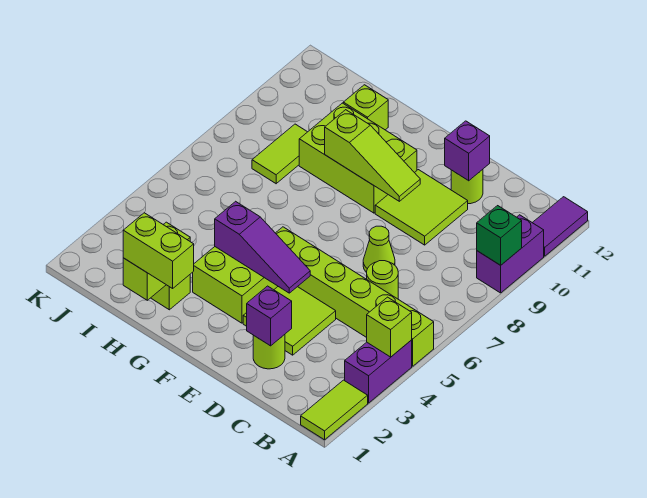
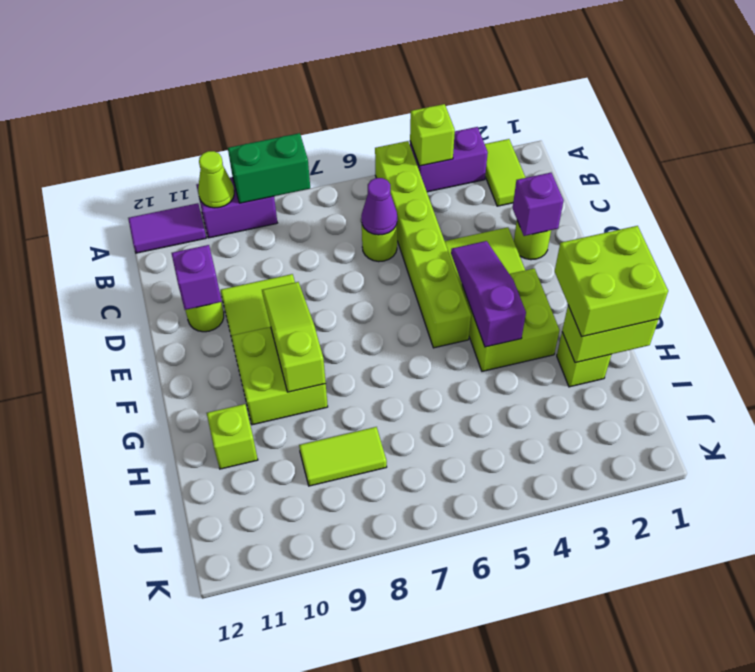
lime tile A1:A2 level 1 -> lime tile A2:B2 level 1
green brick A9 level 2 -> green brick A8:A9 level 2
none -> purple cone C6 level 2
lime cone D7 level 1 -> lime cone A10 level 2
lime brick F9:H10 level 1 -> lime brick F9:G10 level 1
lime brick G1:H1 level 3 -> lime brick G1:H2 level 3

